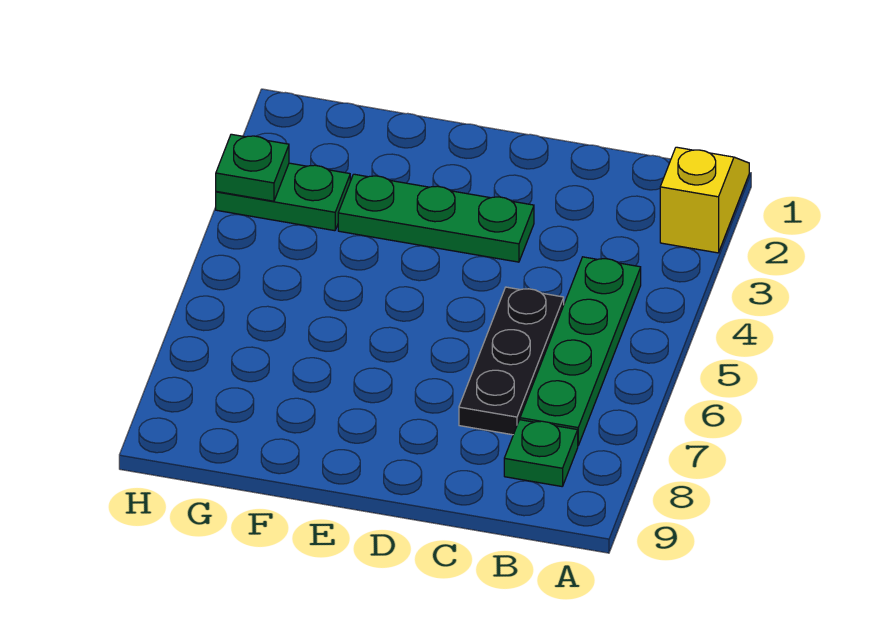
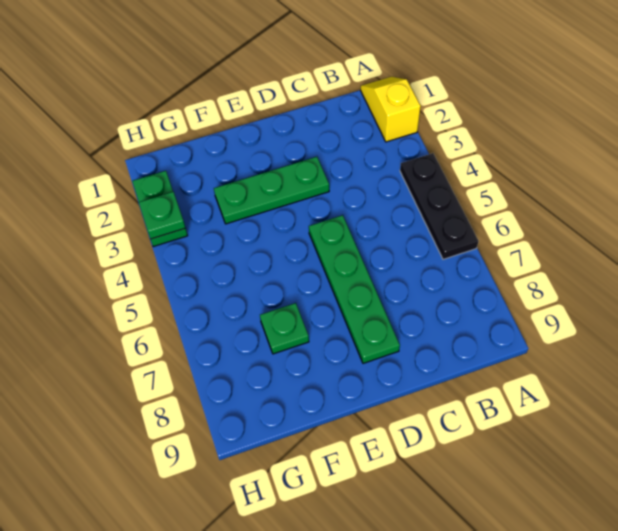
green plate B4:B7 level 1 -> green plate D5:D8 level 1
green plate B8 level 1 -> green plate F7 level 1
black plate C5:C7 level 1 -> black plate A4:A6 level 1
green plate G3:H3 level 1 -> green plate H2:H3 level 1

